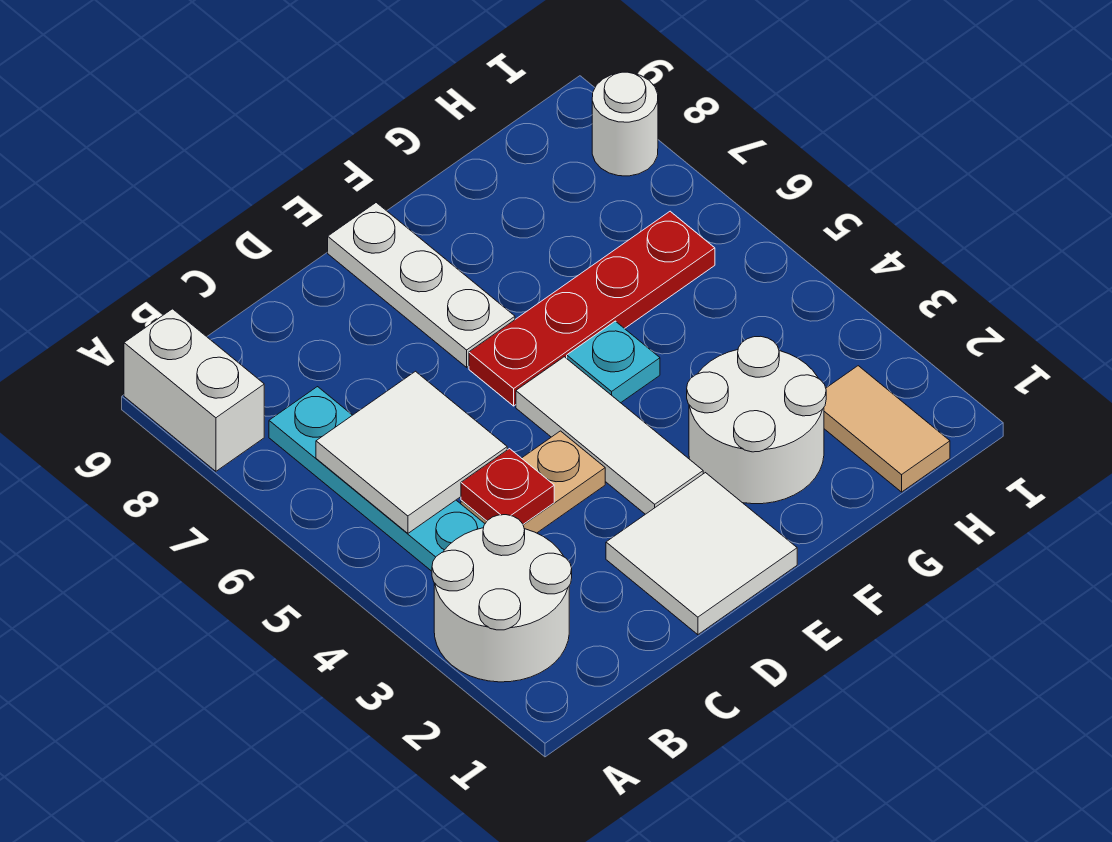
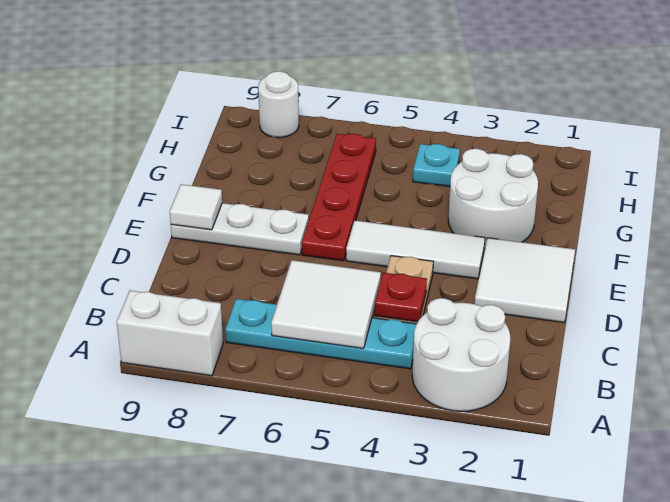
none -> white tile E9 level 2
cyan plate F5 level 1 -> cyan plate H4 level 1
tan tile H1:H2 level 1 -> none

